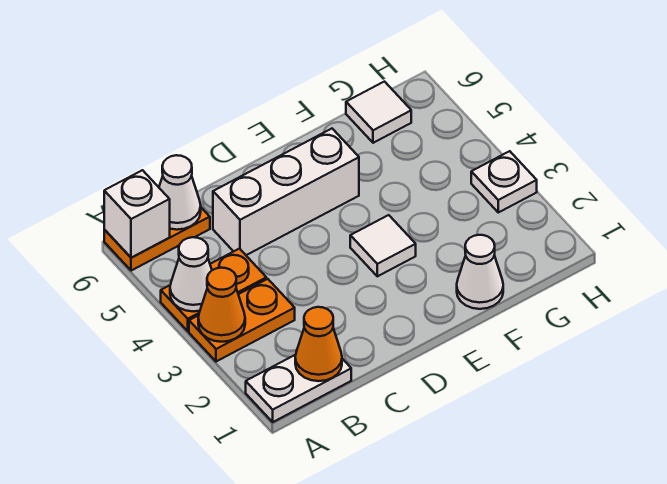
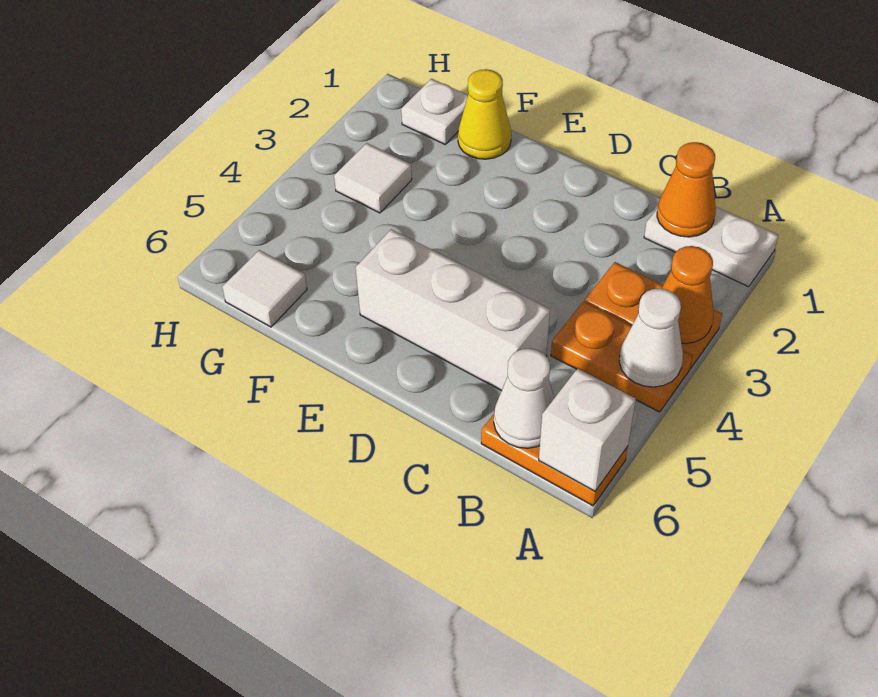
white tile E3 level 1 -> white tile G3 level 1
white cone F1 level 1 -> yellow cone F1 level 1
white plate H3 level 1 -> white plate G1 level 1

